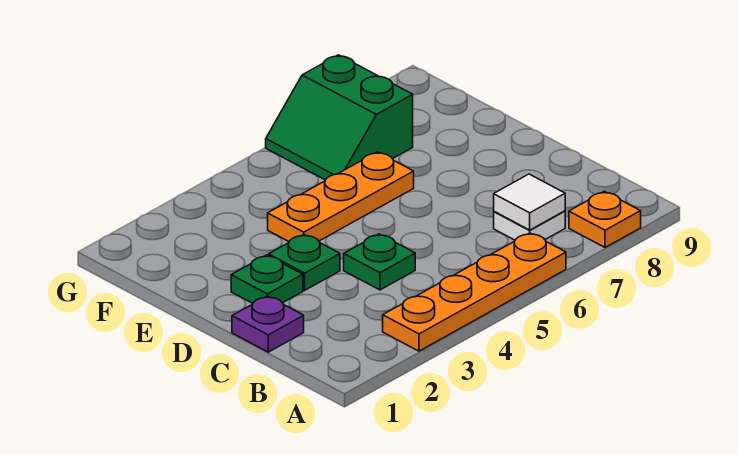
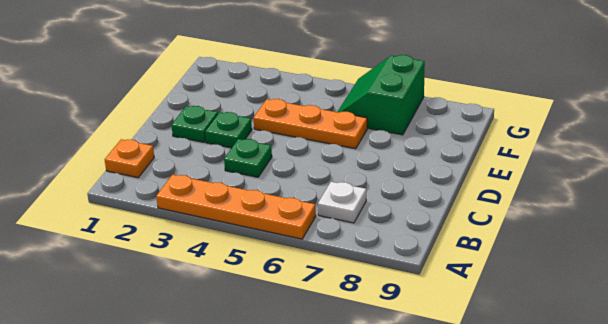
orange plate A8 level 1 -> orange plate B1 level 1
white tile B7 level 2 -> none
purple plate C1 level 1 -> none

